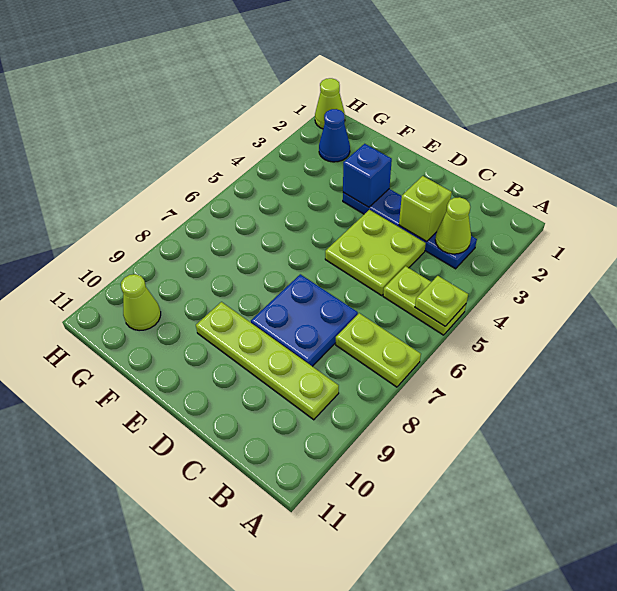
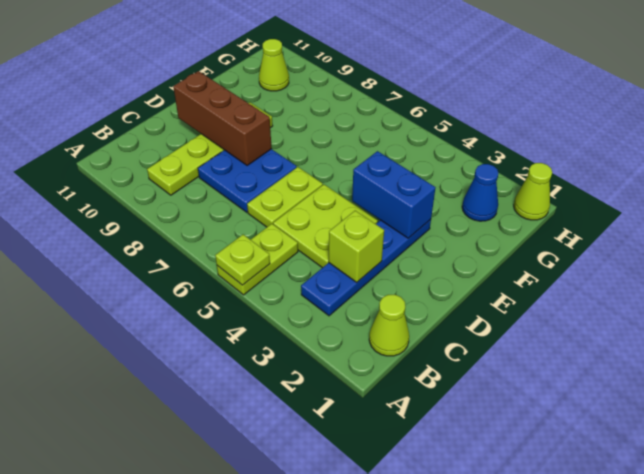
lime plate A7:B7 level 1 -> lime plate C6:D6 level 1
lime cone B3 level 2 -> lime cone B1 level 1
none -> brown brick D8:D10 level 2
blue brick E3 level 2 -> blue brick E3:E4 level 2

